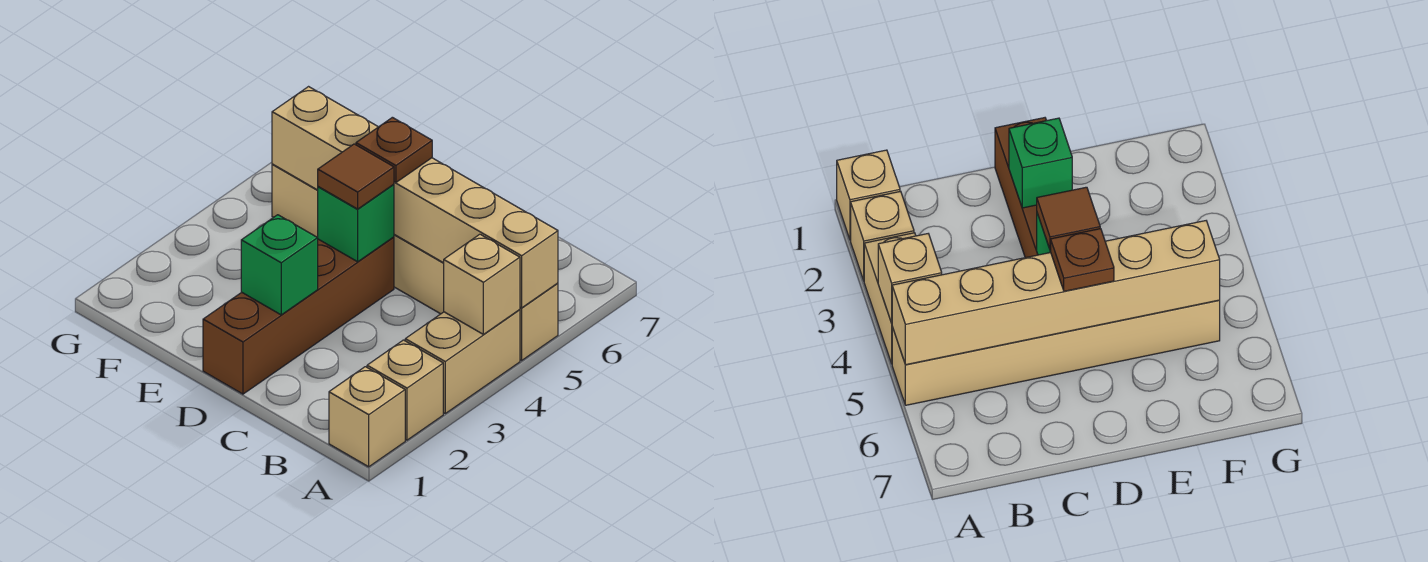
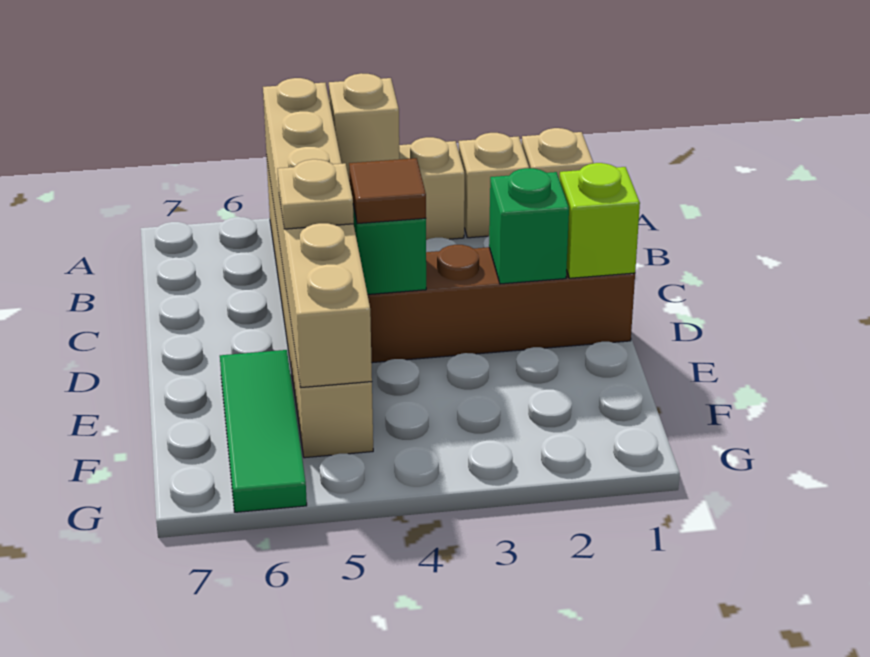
none -> lime brick D1 level 2
brown plate D5 level 3 -> tan plate D5 level 3
none -> green tile E6:G6 level 1

